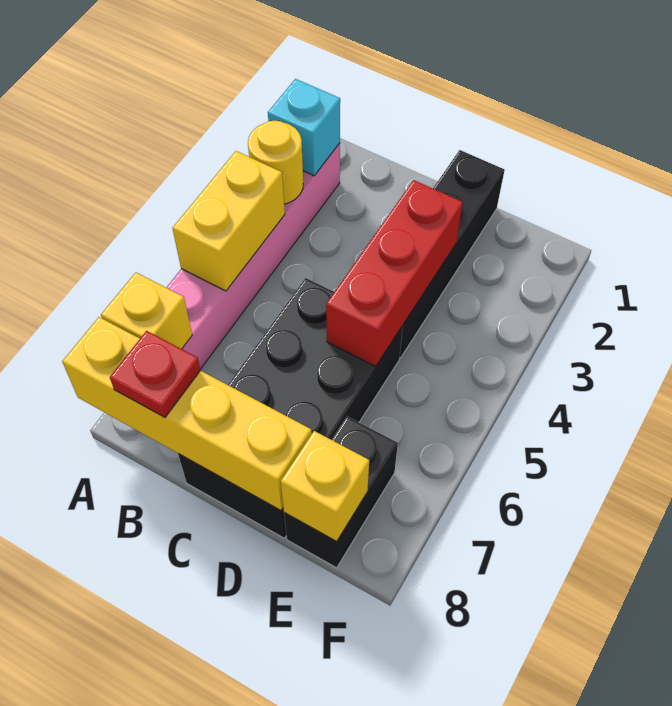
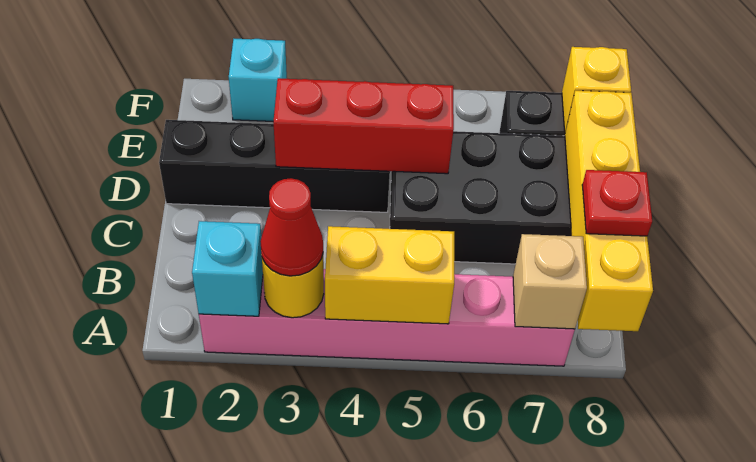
none -> red cone A3 level 3
yellow brick A7 level 2 -> tan brick A7 level 2
none -> cyan brick F2 level 1

